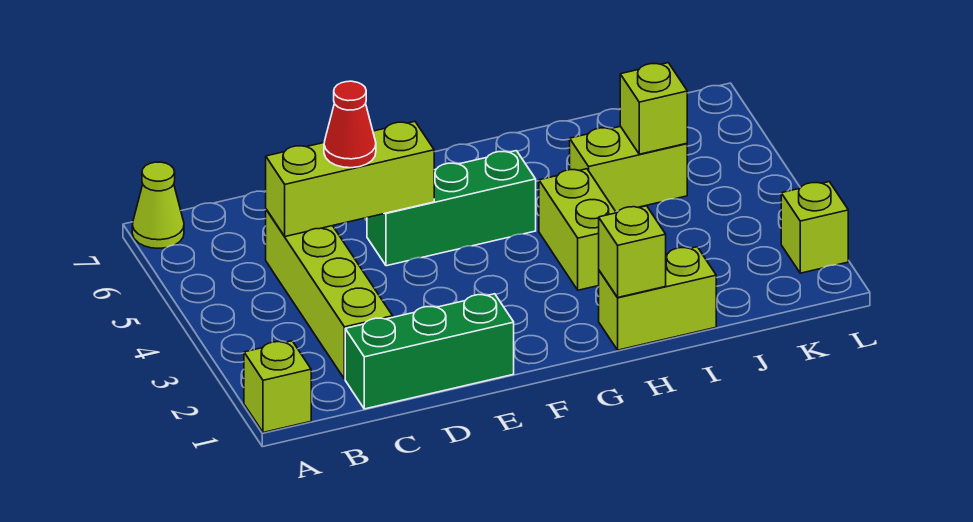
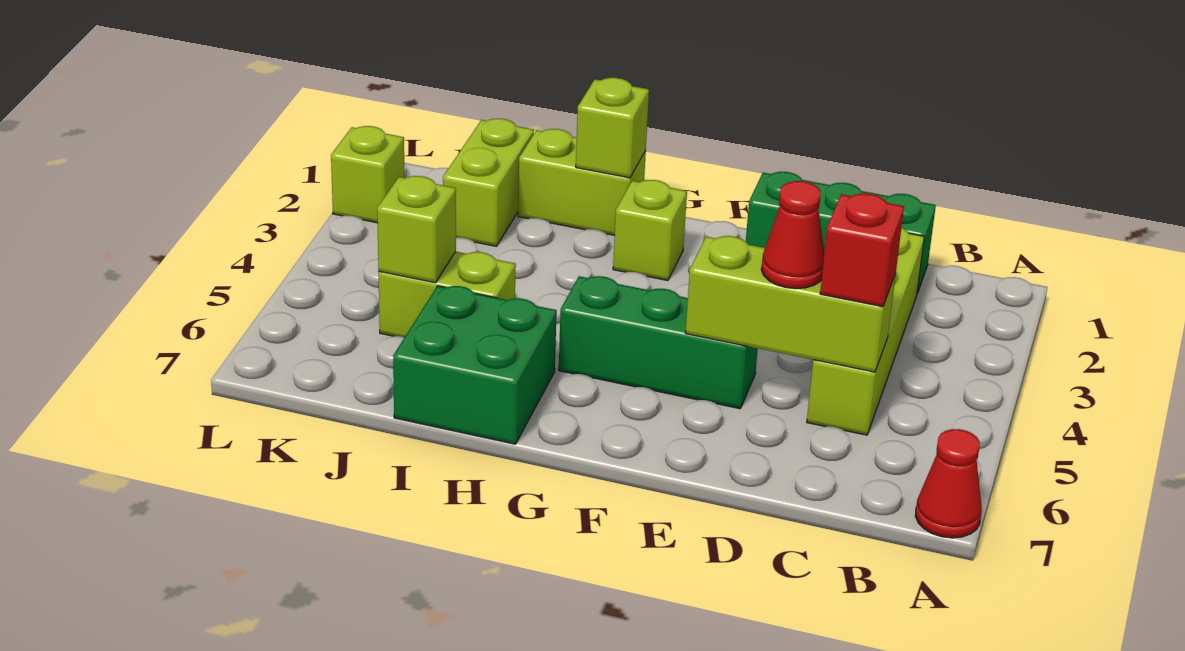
lime brick A1 level 1 -> lime brick G2 level 1
lime cone A7 level 1 -> red cone A7 level 1
none -> red brick C5 level 3
lime brick H3:H4 level 1 -> lime brick J1:J2 level 1
none -> green brick H6:I7 level 1

